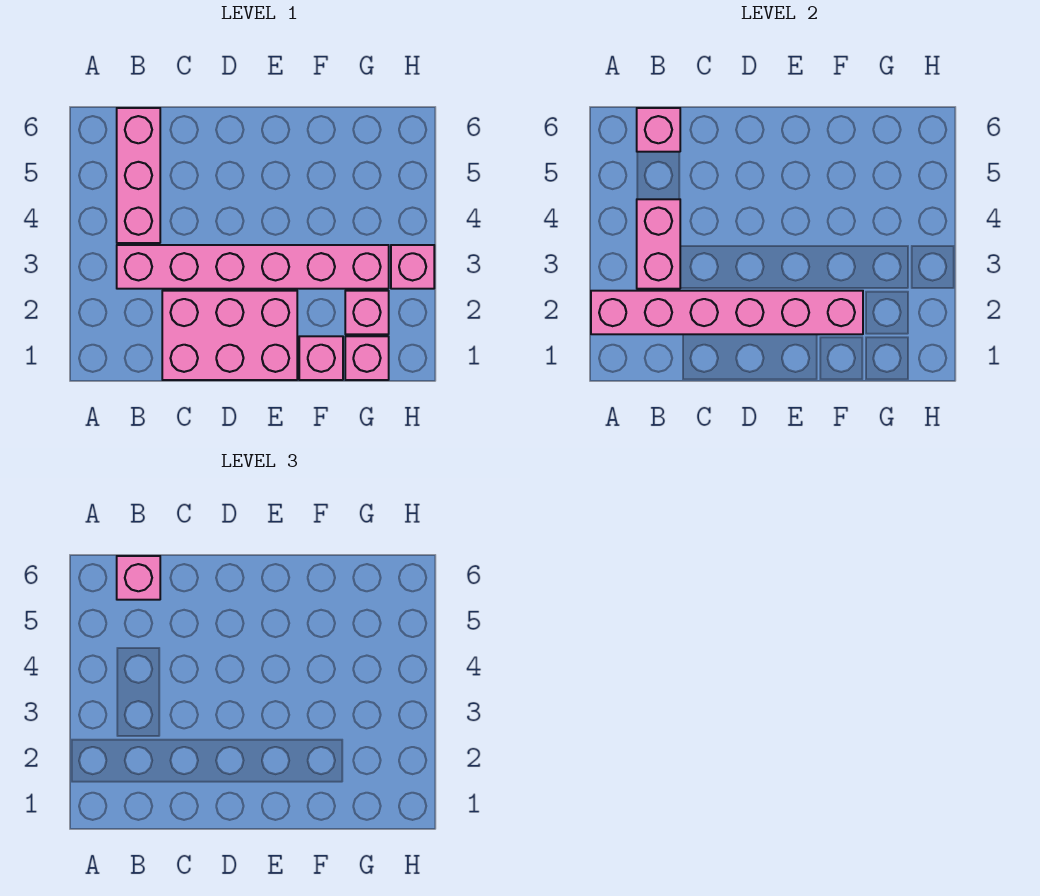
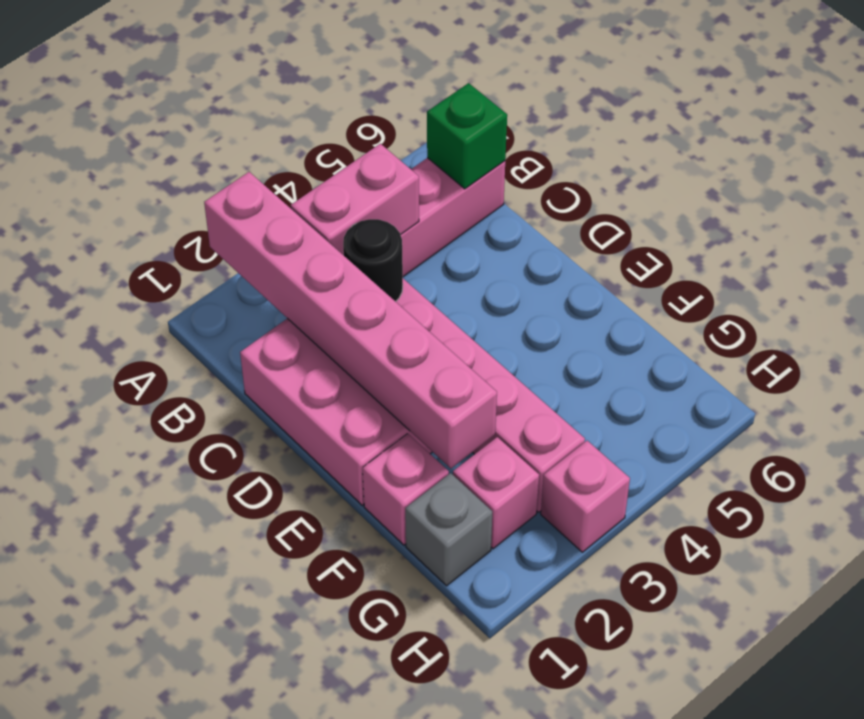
pink brick B6 level 2 -> green brick B6 level 2
pink brick B6 level 3 -> none
none -> black round brick C3 level 2
pink brick G1 level 1 -> grey brick G1 level 1

